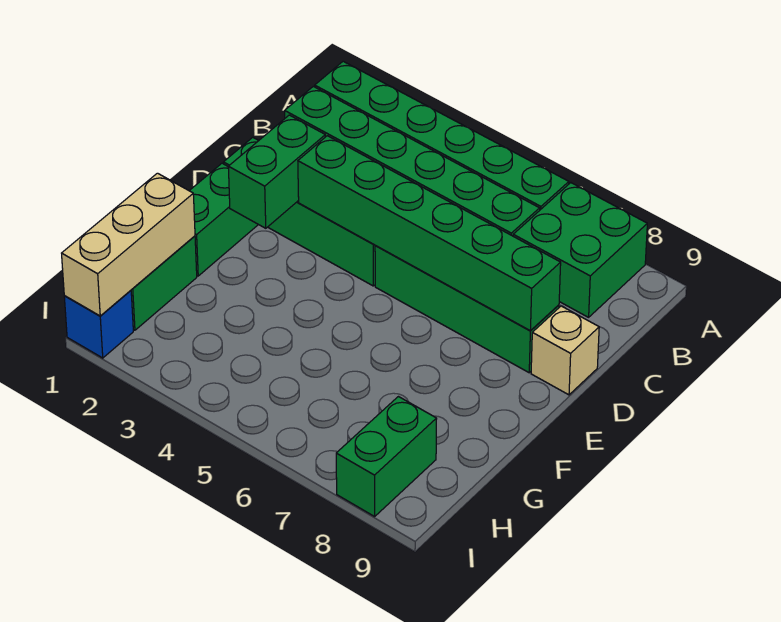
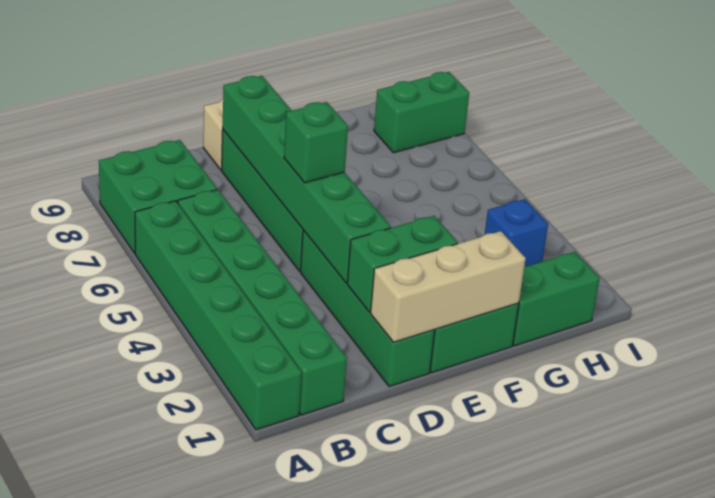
none -> green brick D5 level 3
tan brick G1:I1 level 2 -> tan brick D1:F1 level 2
blue brick I1 level 1 -> blue brick H3 level 1

